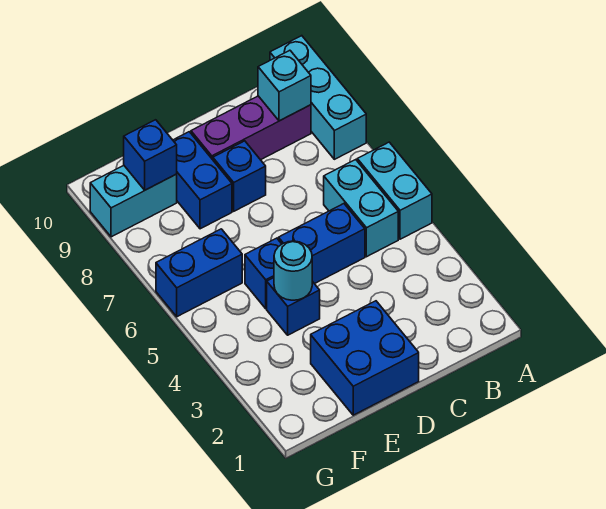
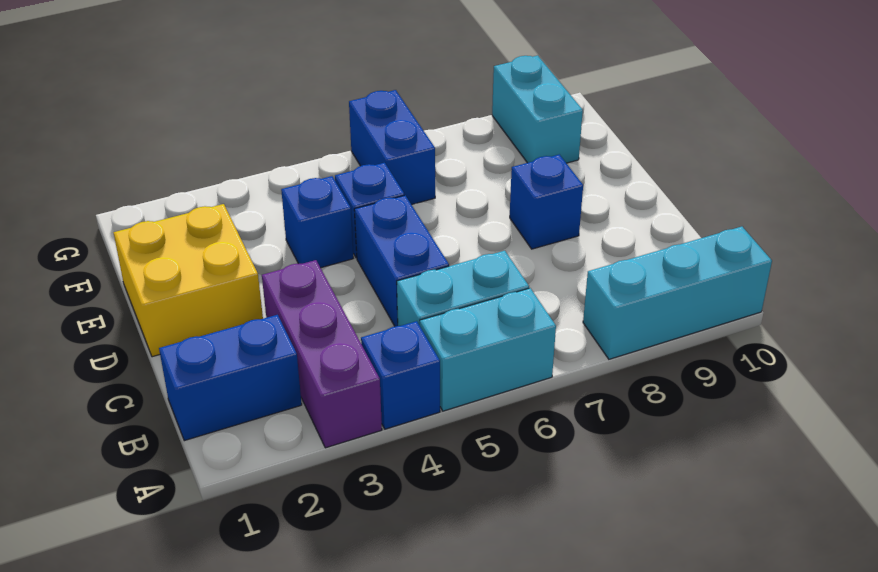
purple brick B9:D9 level 1 -> purple brick A3:C3 level 1
cyan brick B9 level 2 -> none
blue brick D1:E2 level 1 -> yellow brick D1:E2 level 1
cyan round brick E4 level 2 -> none
blue brick E8:E9 level 1 -> blue brick B1:B2 level 1
blue brick F9 level 2 -> blue brick A4 level 1

